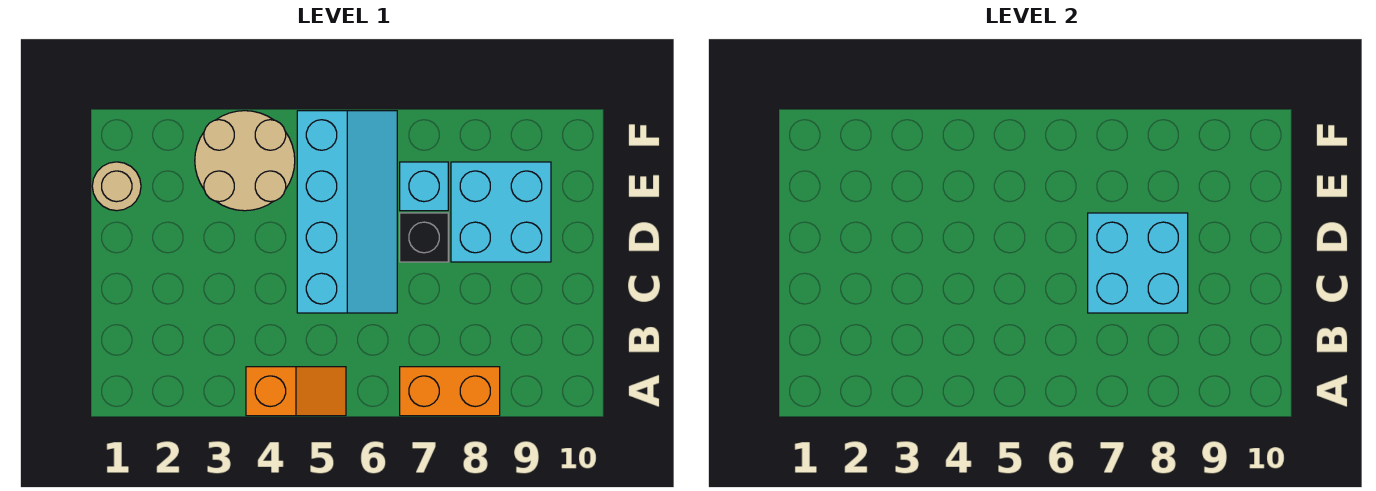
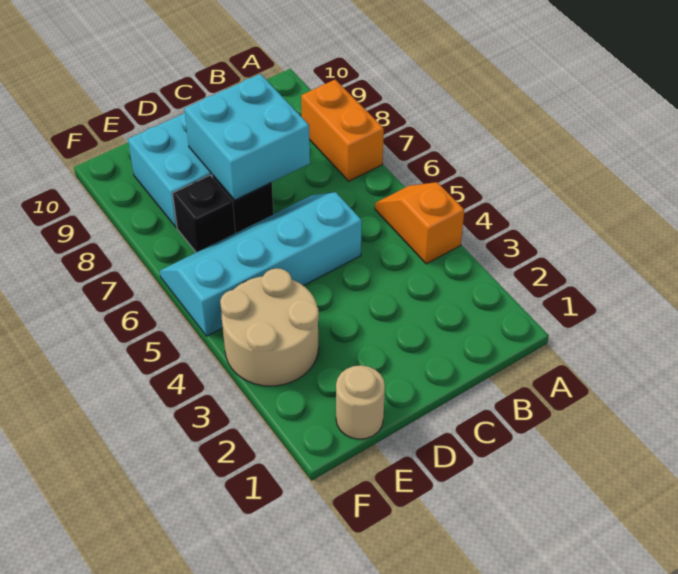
cyan brick E7 level 1 -> black brick E7 level 1

